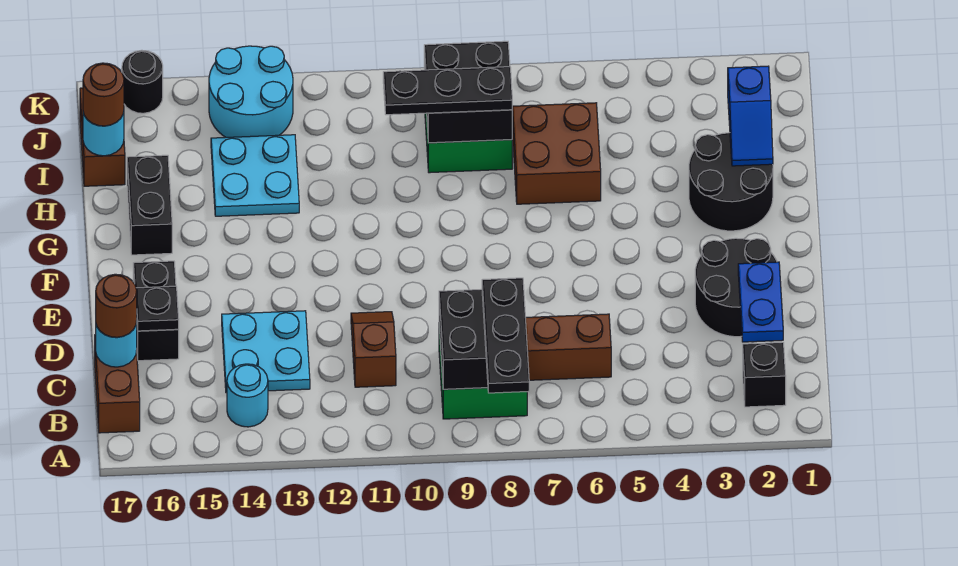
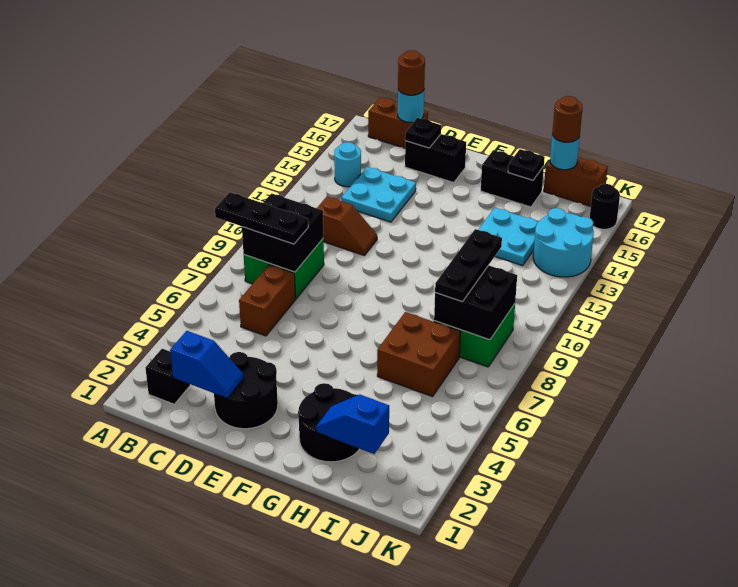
blue plate C2:D2 level 2 -> blue slope C2:D2 level 2 top C
none -> black plate H16 level 2

